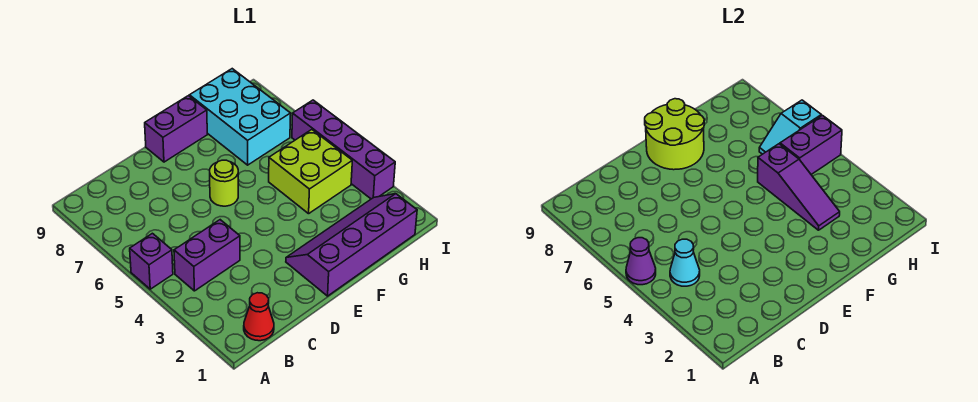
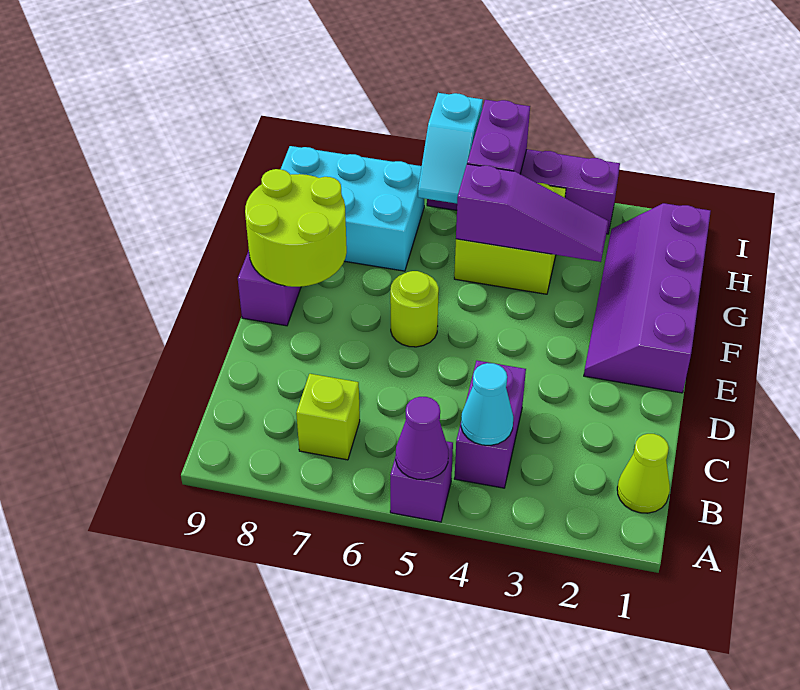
red cone B1 level 1 -> lime cone B1 level 1
none -> lime brick B7 level 1

